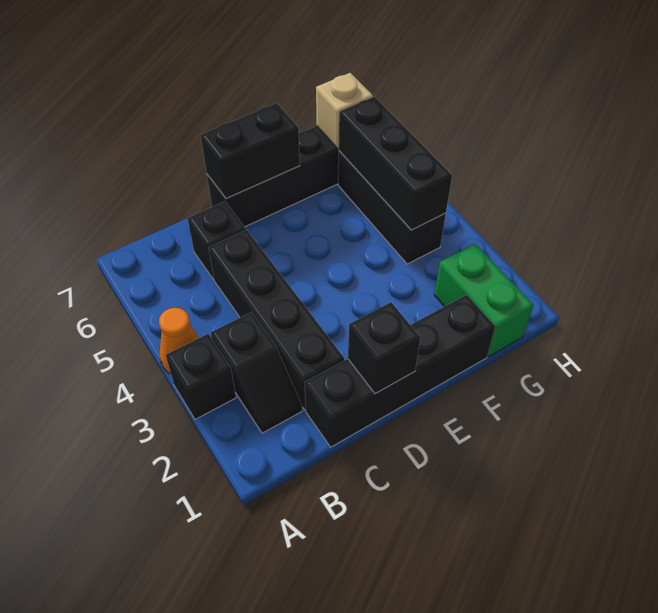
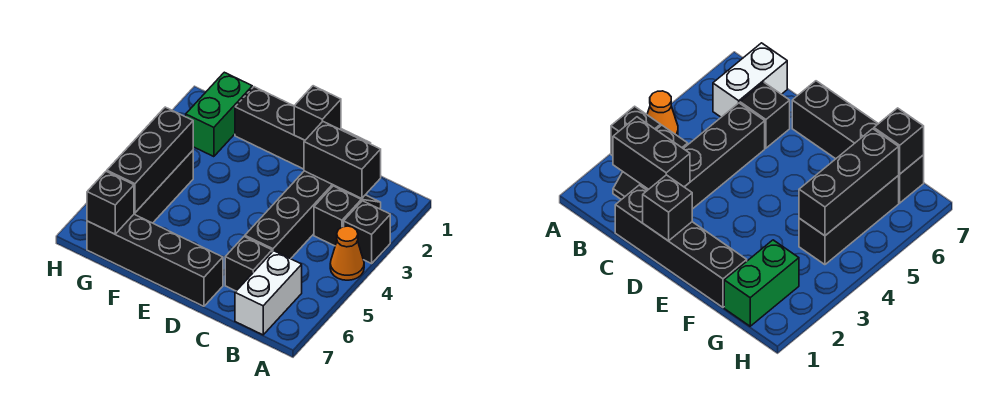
none -> white brick B6:B7 level 1
black brick D7:E7 level 2 -> black brick B2:C2 level 2
tan brick G7 level 2 -> black brick G7 level 2

